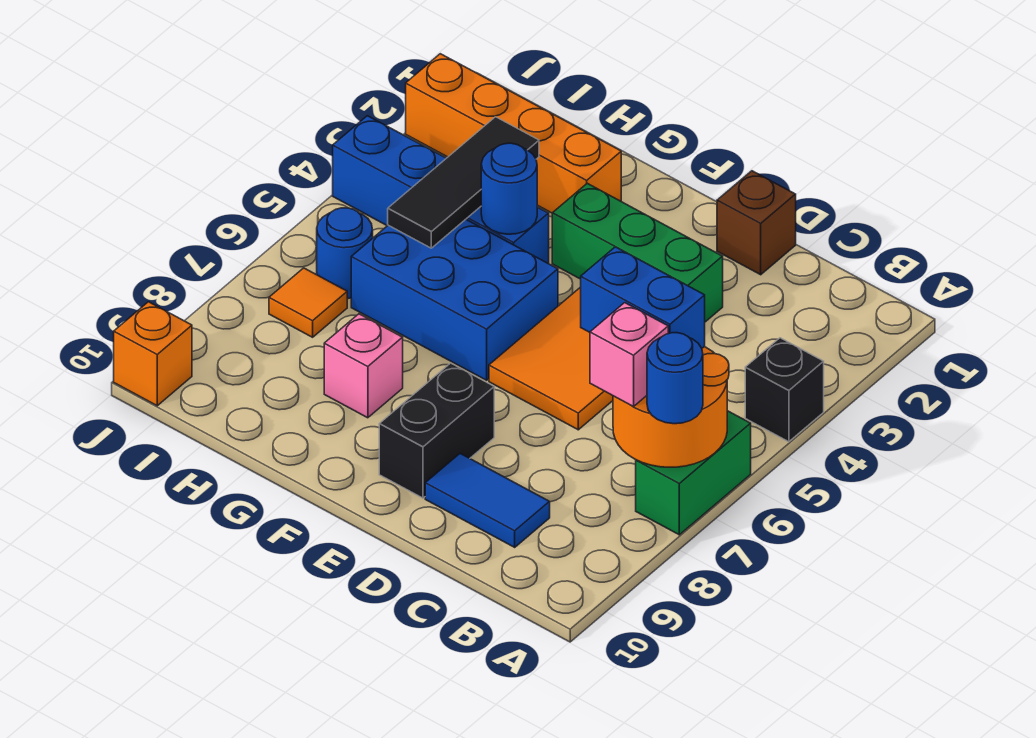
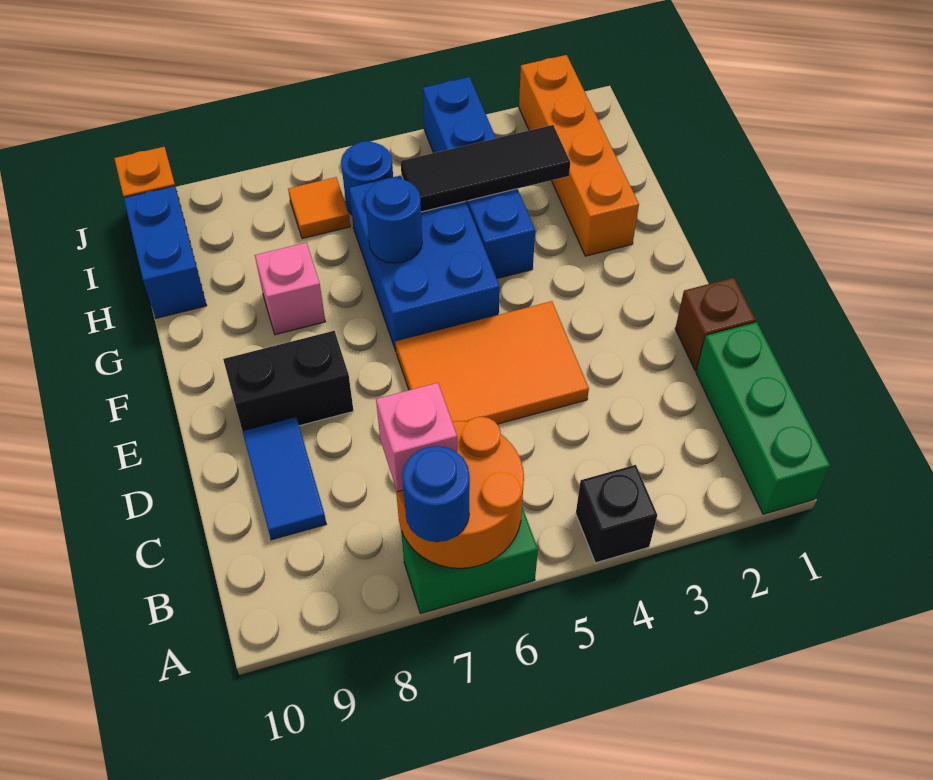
blue brick B6:C6 level 3 -> blue brick H10:I10 level 1
green brick D3:F3 level 1 -> green brick A1:C1 level 1
blue round brick G4 level 2 -> blue round brick G6 level 2

